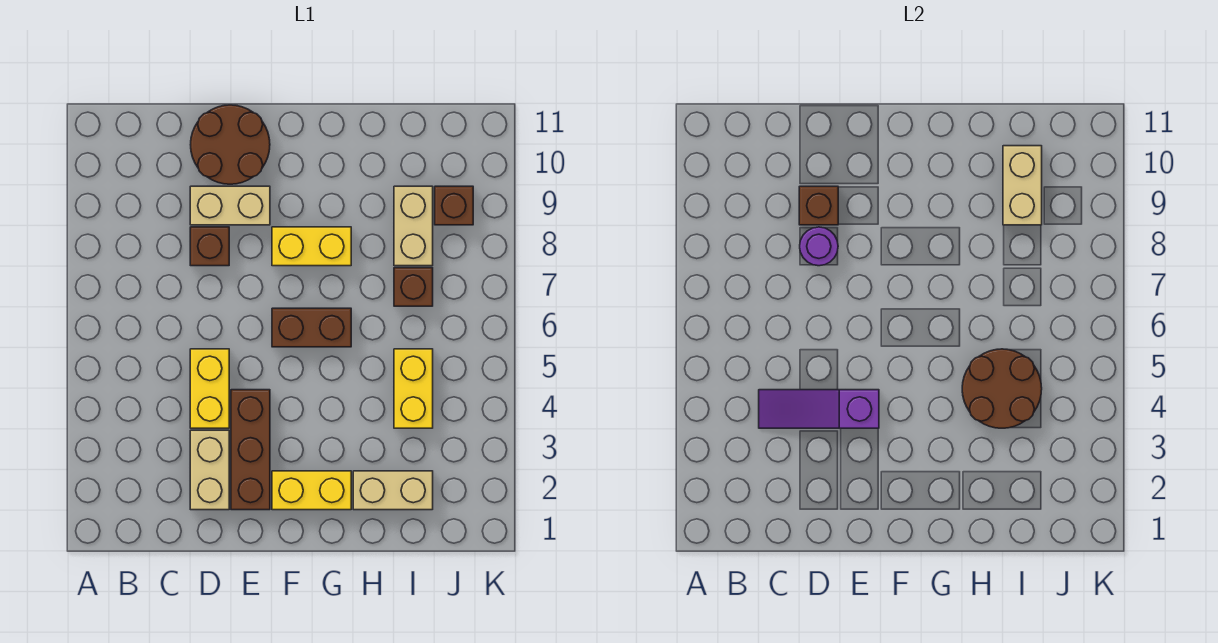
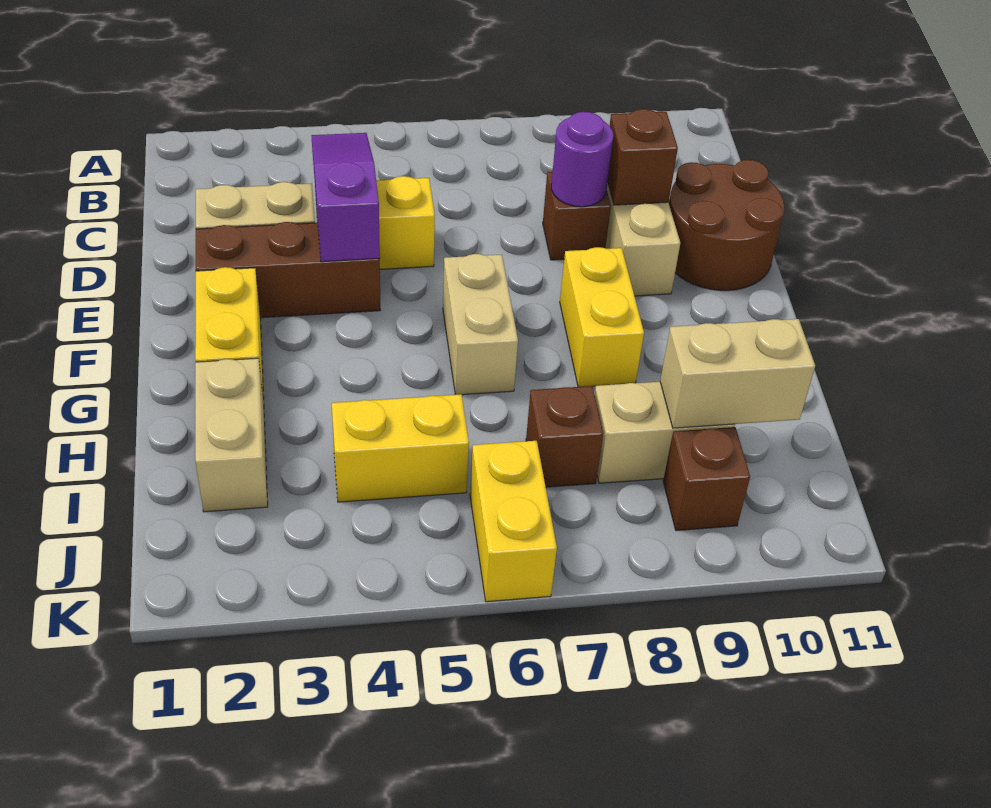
brown brick F6:G6 level 1 -> tan brick F6:G6 level 1
brown round brick H4:I5 level 2 -> none
none -> yellow brick J6:K6 level 1

